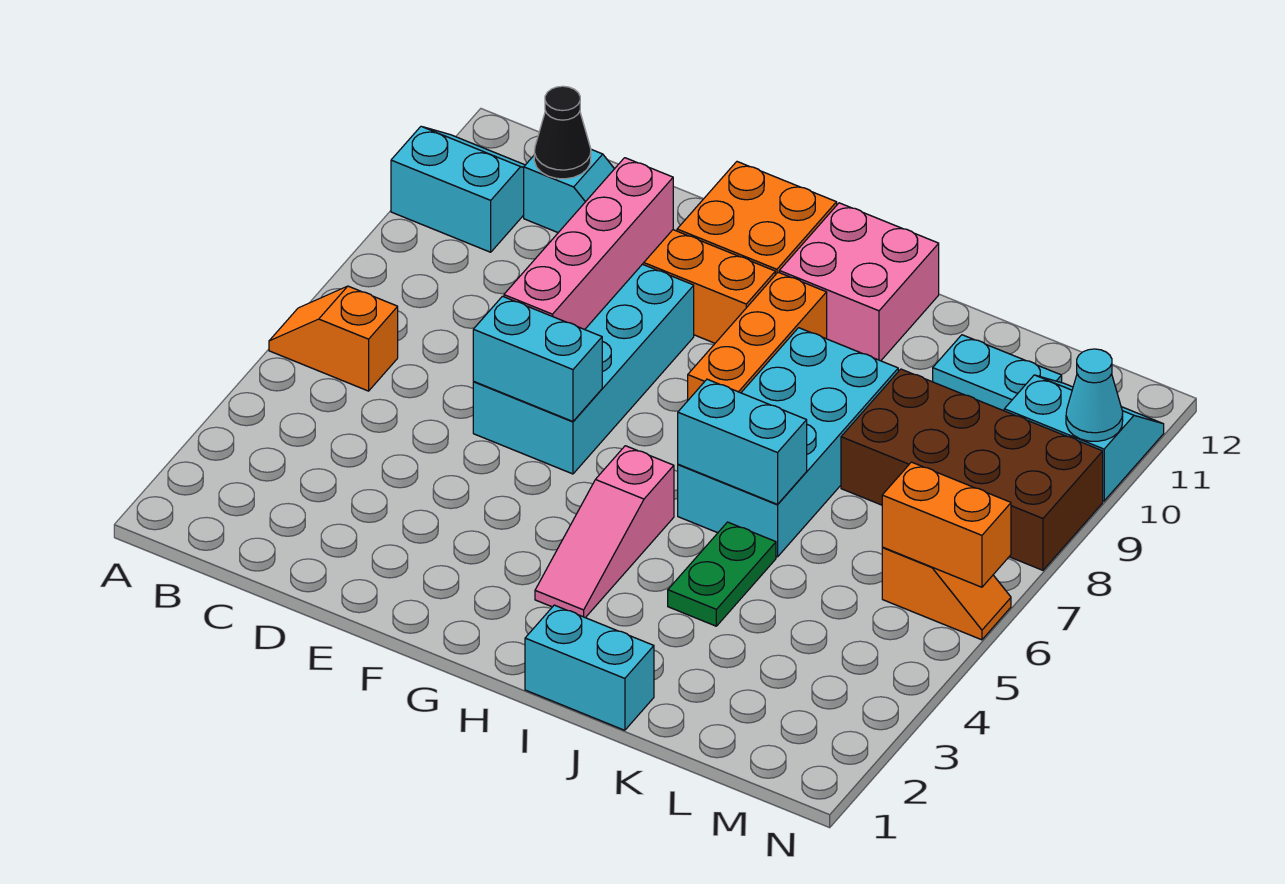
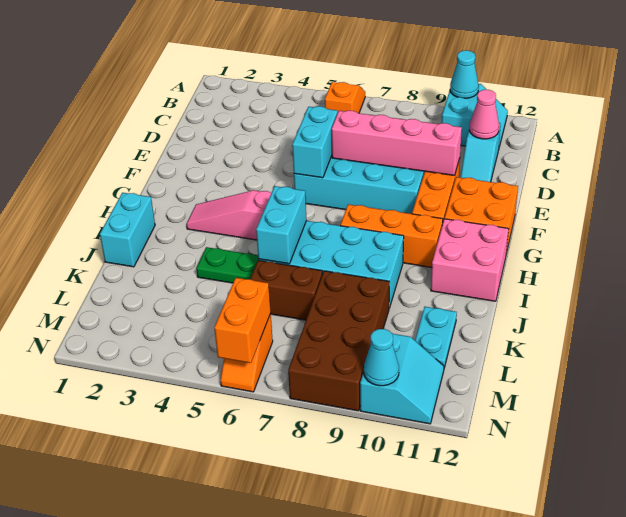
none -> cyan cone A10 level 2
black cone C11 level 2 -> pink cone C11 level 2
none -> brown brick K6:K7 level 1

